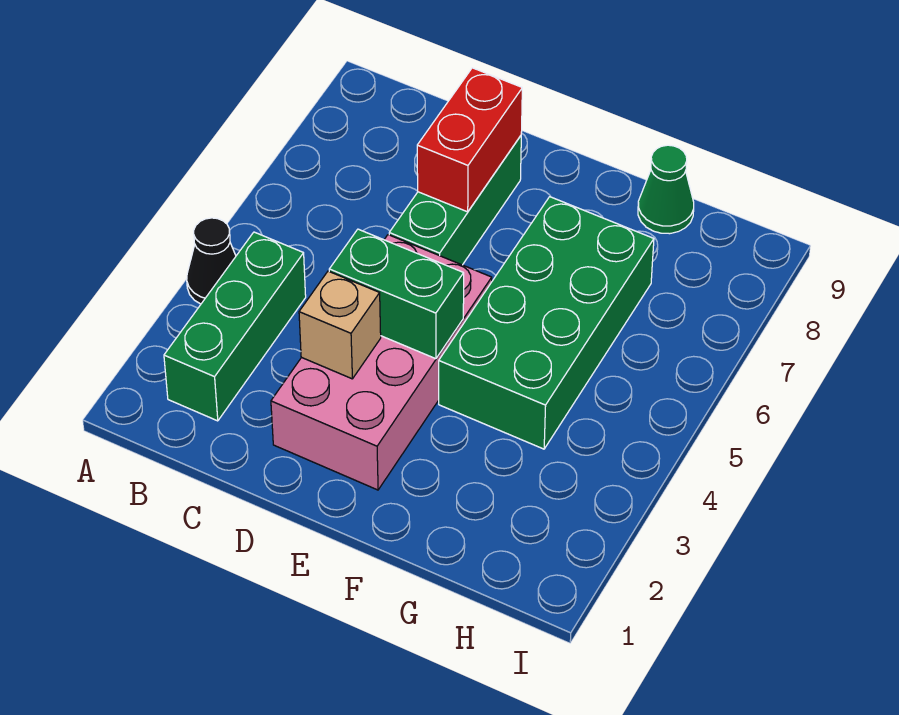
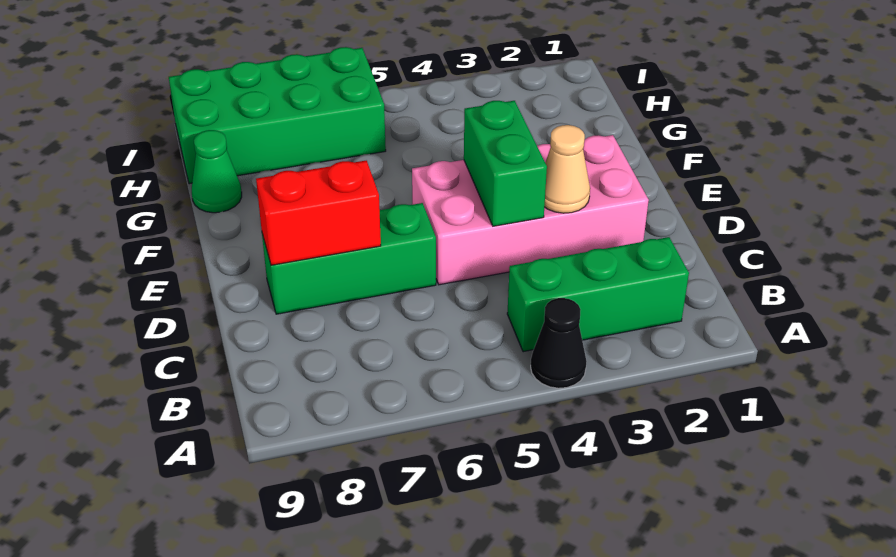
tan brick D3 level 2 -> tan cone D3 level 2
green brick F4:G7 level 1 -> green brick H6:I9 level 1

